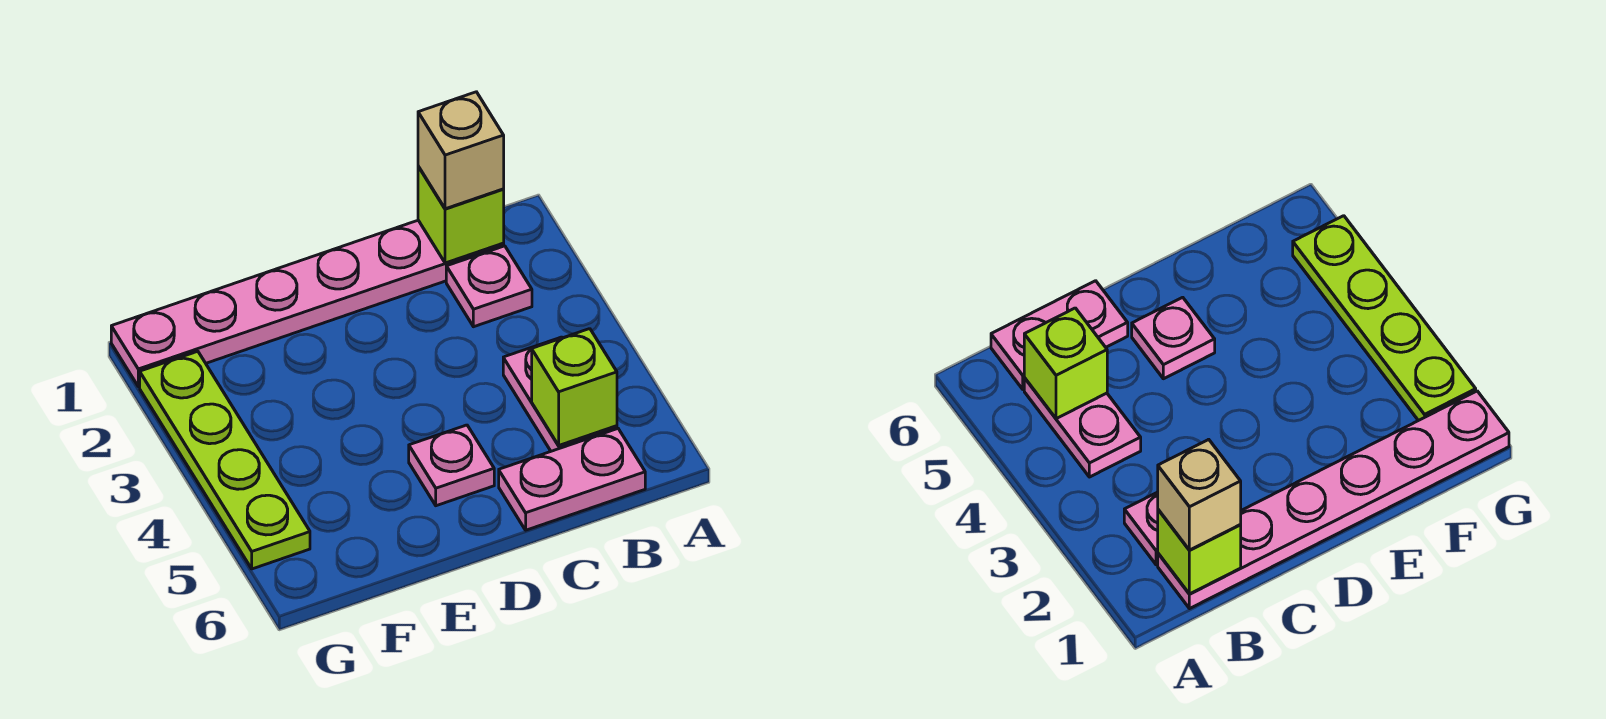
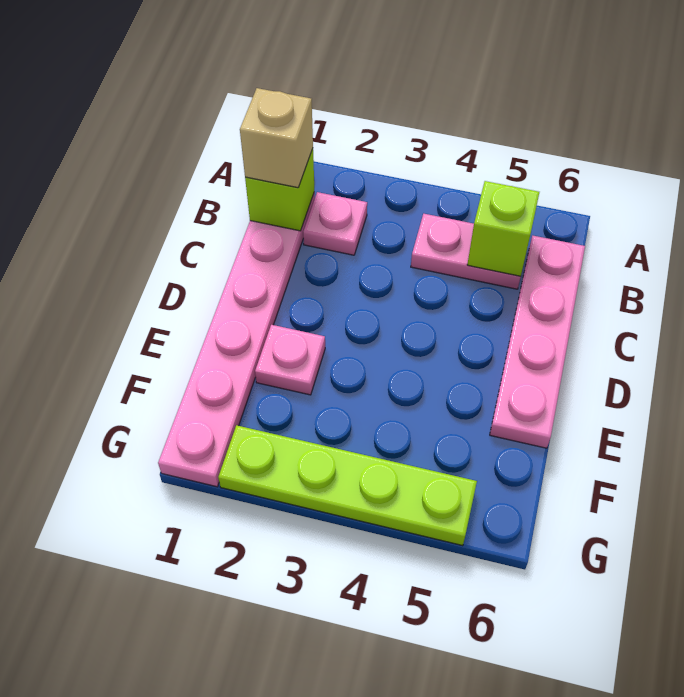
pink plate B6:C6 level 1 -> pink plate B6:E6 level 1
pink plate D5 level 1 -> pink plate E2 level 1

